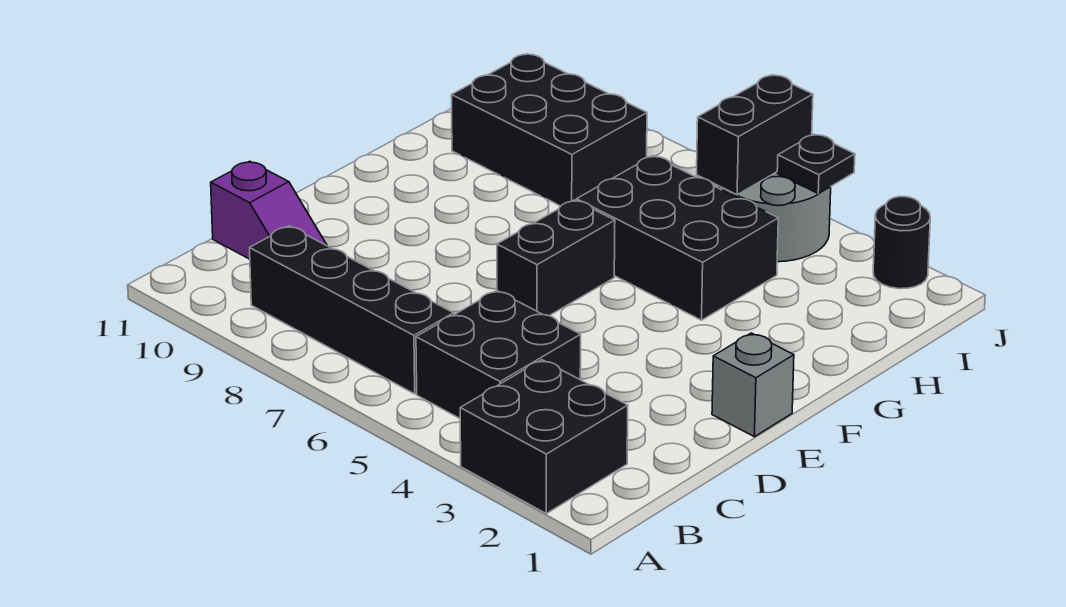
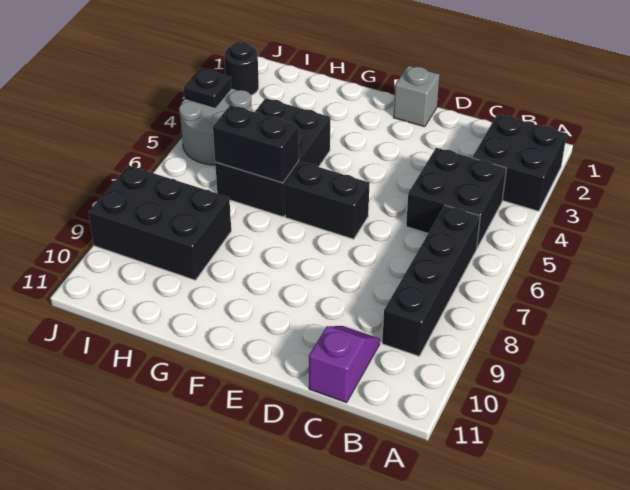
black brick H8:I10 level 1 -> black brick H8:J9 level 1
black brick I5:J5 level 2 -> black brick G6:H6 level 2

